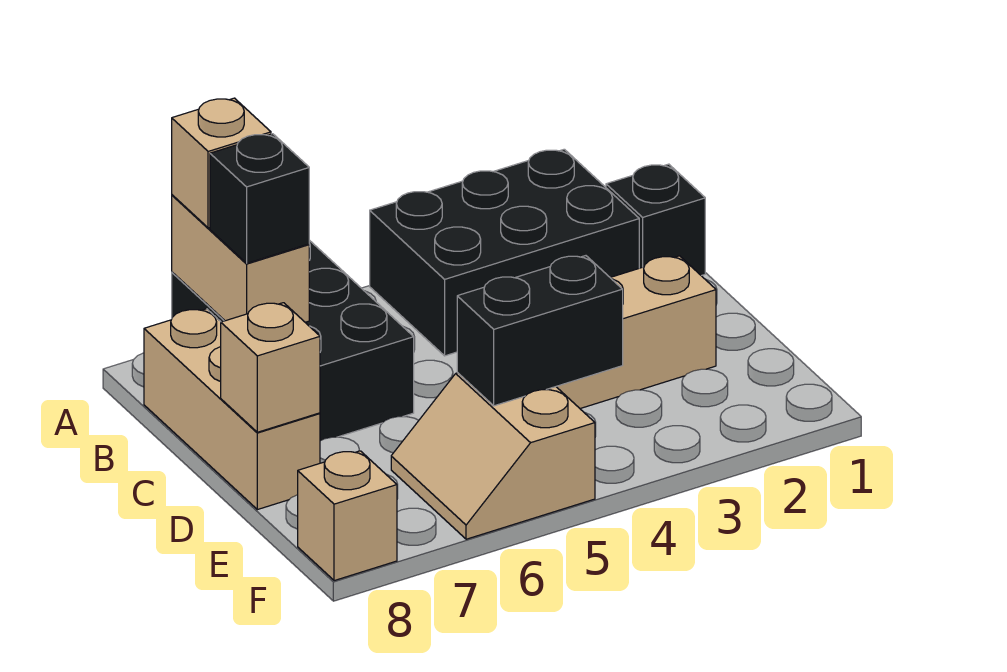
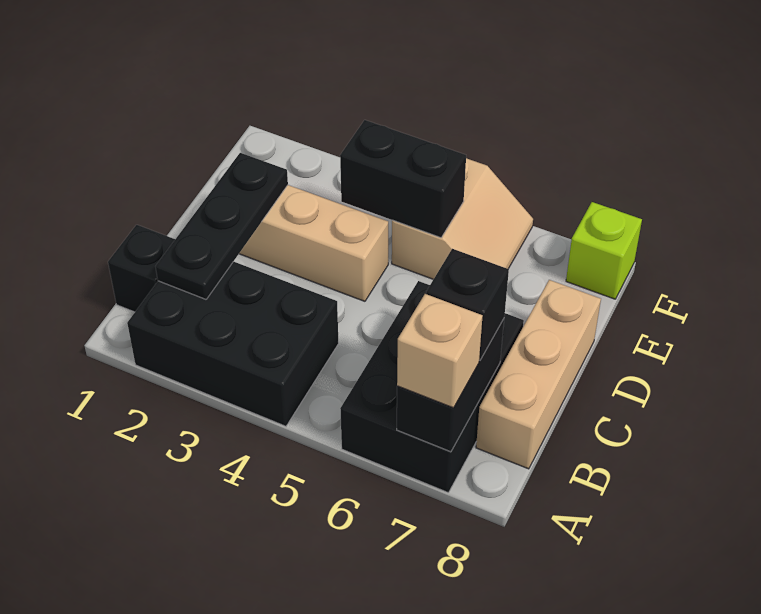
tan brick A7:B7 level 2 -> black brick A7:B7 level 2
none -> black plate B2:D2 level 2
tan brick D8 level 2 -> none
tan brick F8 level 1 -> lime brick F8 level 1

